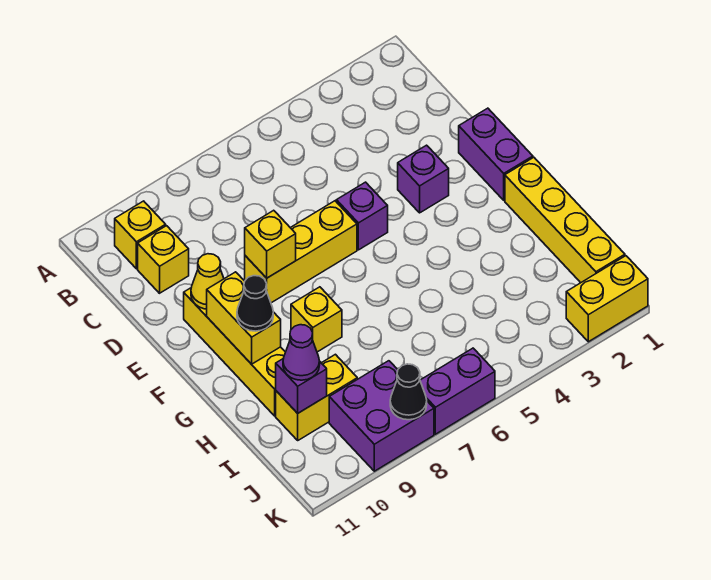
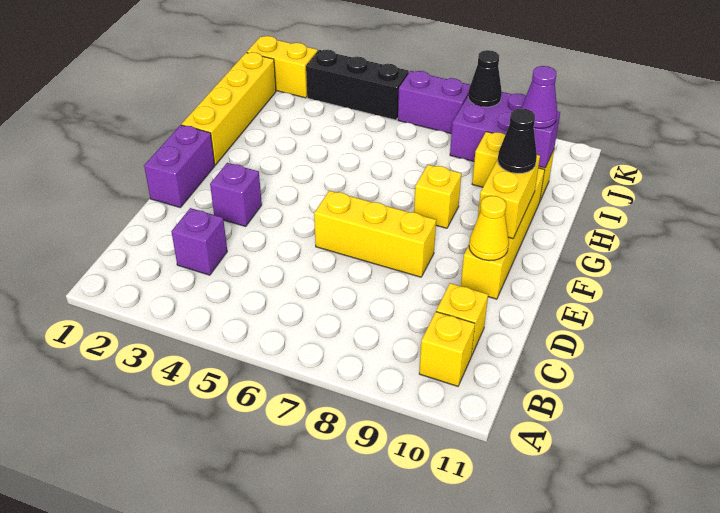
purple brick E5 level 1 -> purple brick C3 level 1
yellow brick E8 level 2 -> none
none -> black brick K3:K5 level 1

